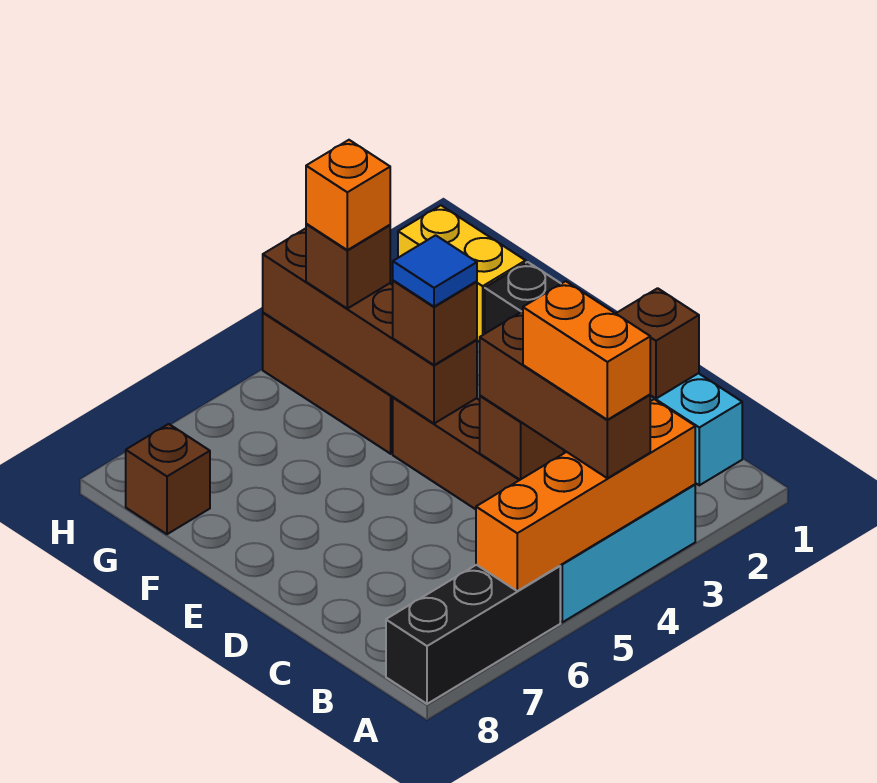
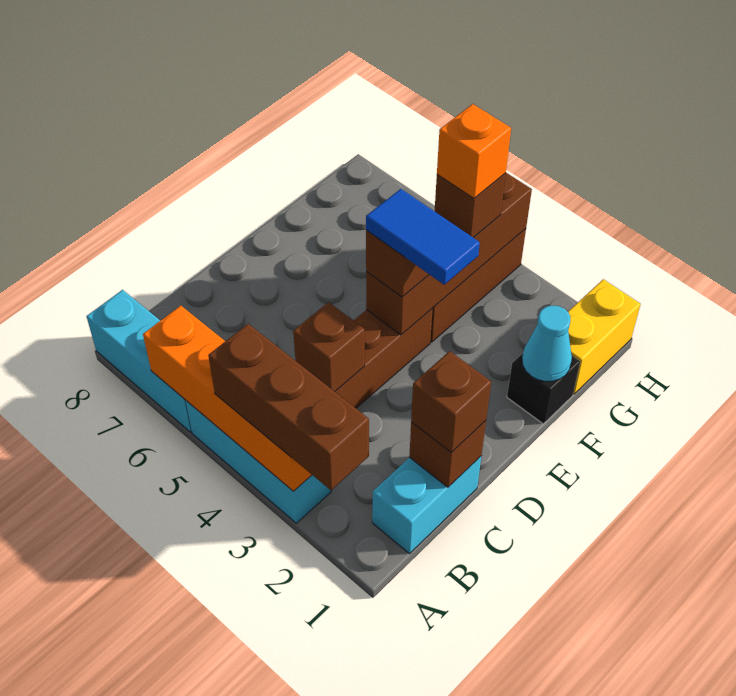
brown brick A4:C4 level 3 -> brown brick A2:A4 level 3
orange brick A4:B4 level 4 -> none
black brick A6:A8 level 1 -> cyan brick A6:A8 level 1
blue tile E4 level 4 -> blue tile E3:E4 level 4
none -> cyan cone F1 level 2
brown brick G8 level 1 -> brown brick C1 level 3

